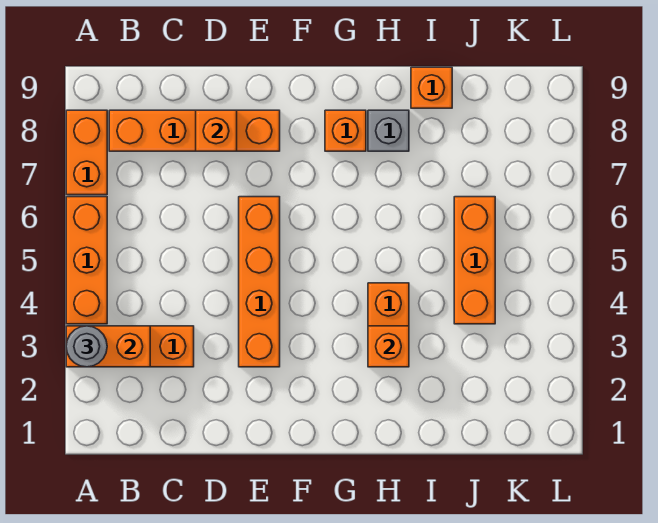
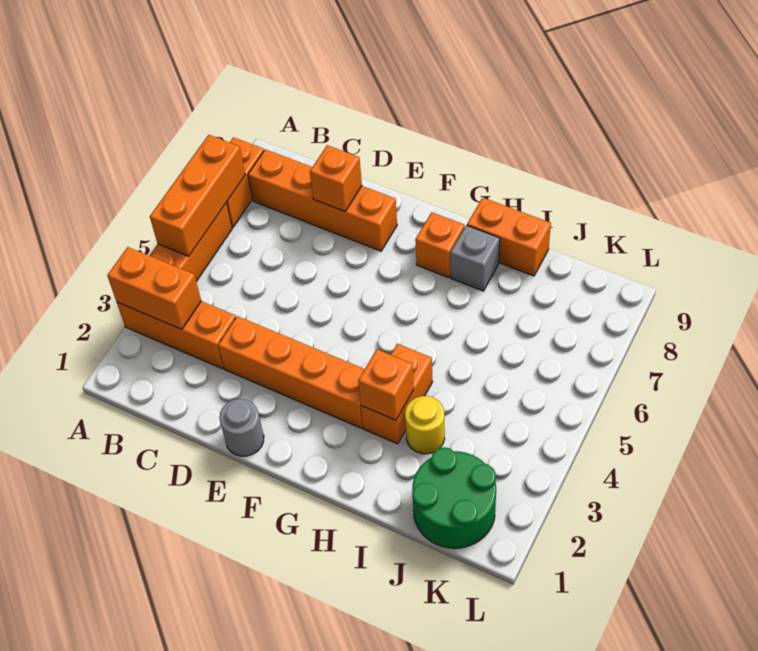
grey round brick A3 level 3 -> grey round brick E1 level 1
orange brick E3:E6 level 1 -> orange brick D3:G3 level 1
none -> yellow round brick I3 level 1
orange brick I9 level 1 -> orange brick H9:I9 level 1
none -> green round brick J1:K2 level 1
orange brick J4:J6 level 1 -> orange brick A5:A7 level 2

